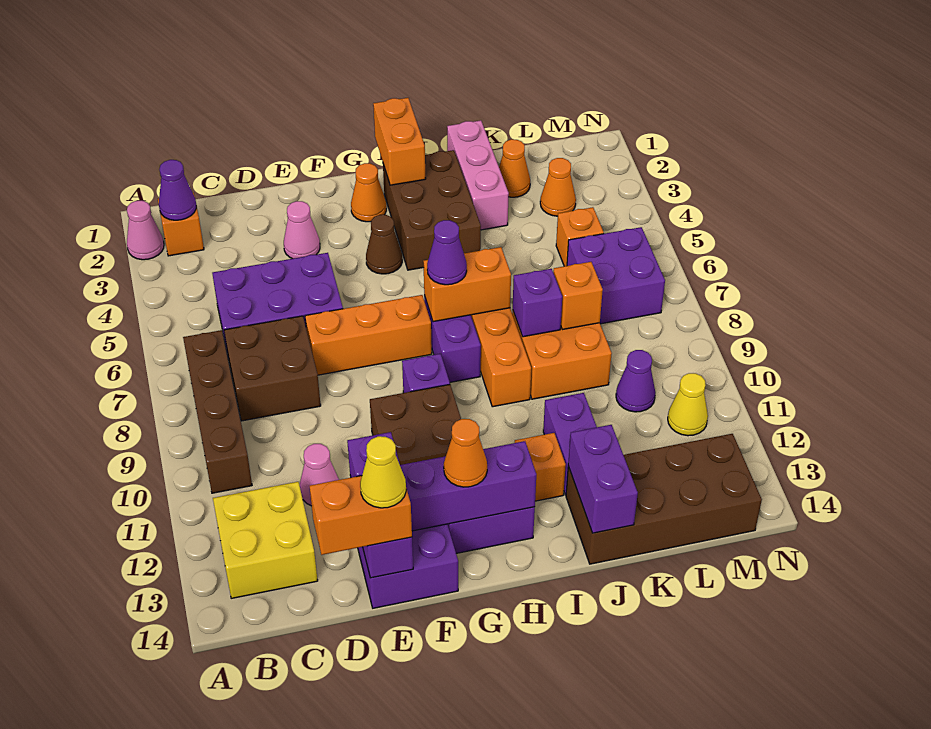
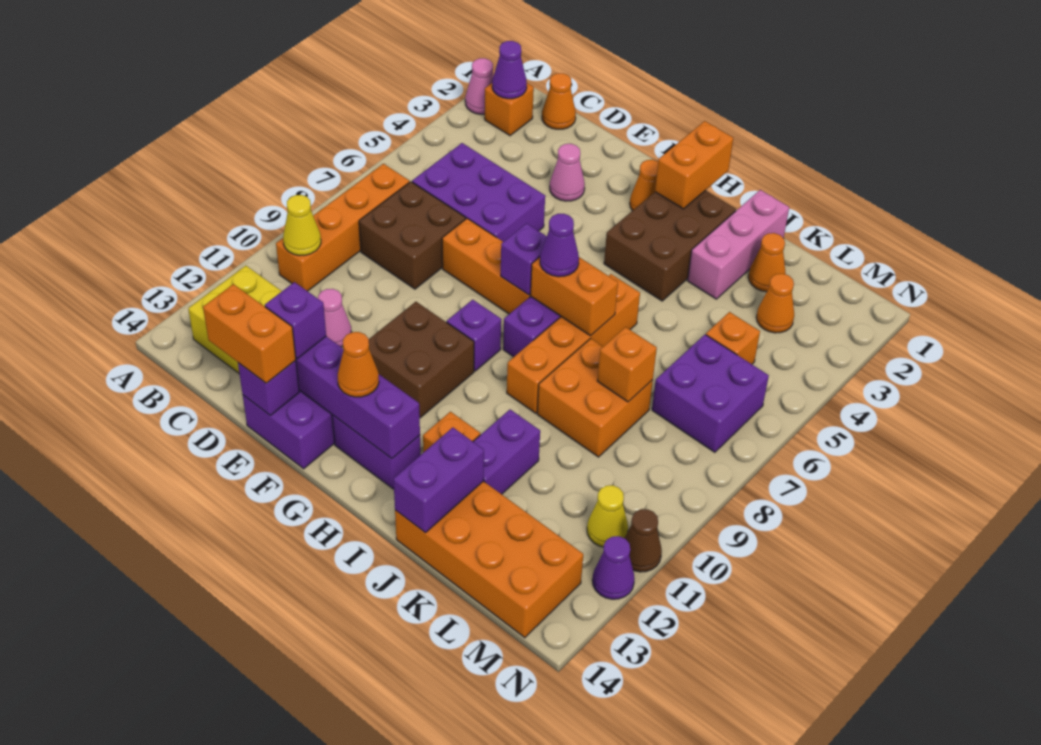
brown brick B7:B10 level 1 -> orange brick B7:B10 level 1
none -> orange cone C1 level 1
yellow cone E14 level 4 -> yellow cone B10 level 2
brown cone G4 level 1 -> brown cone N11 level 1
purple brick J8 level 2 -> purple brick G7 level 2
brown brick J13:M14 level 1 -> orange brick J13:M14 level 1
purple cone L10 level 1 -> purple cone N12 level 1

